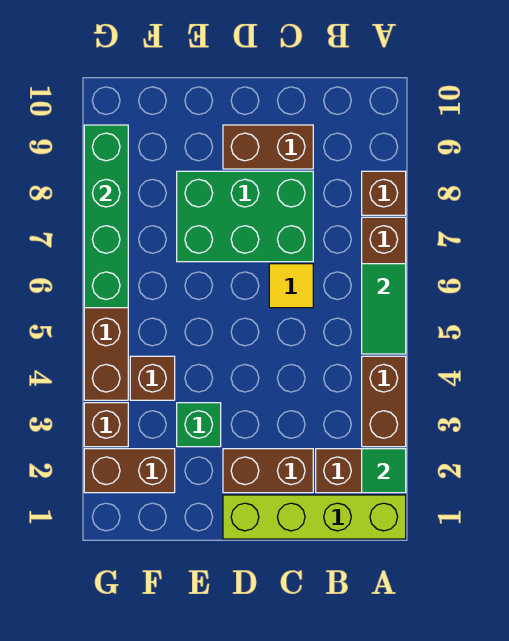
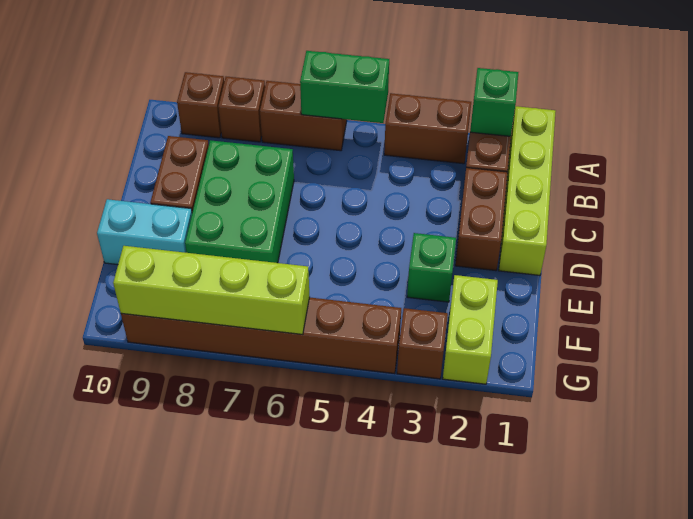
green tile A2 level 2 -> green brick A2 level 2
green tile A5:A6 level 2 -> green brick A5:A6 level 2
yellow tile C6 level 1 -> none
none -> cyan brick E9:E10 level 1
brown brick F2:G2 level 1 -> lime brick F2:G2 level 1
brown brick F4 level 1 -> brown brick A9 level 1
green brick G6:G9 level 2 -> lime brick G6:G9 level 2

